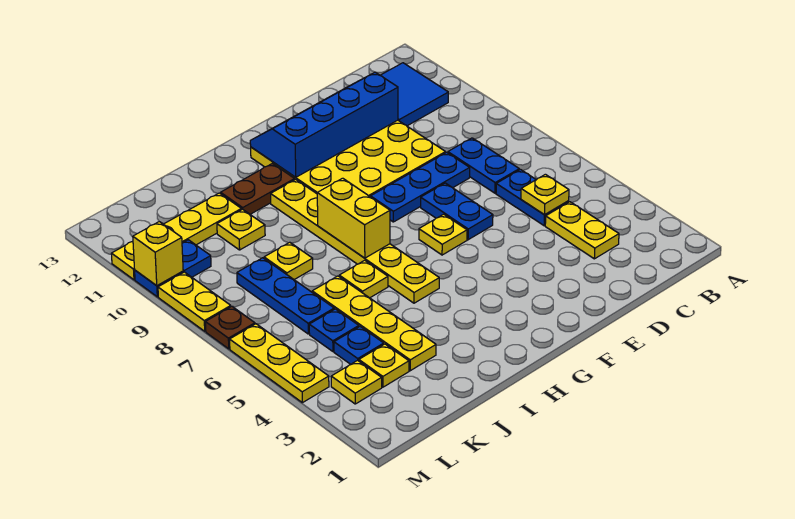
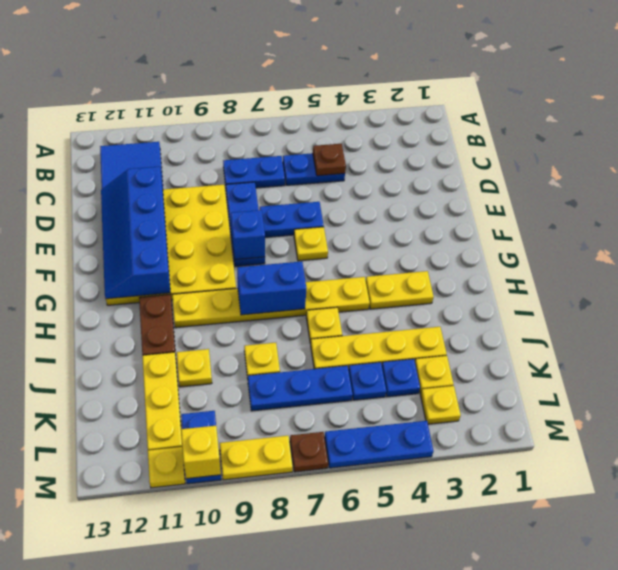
yellow plate C3:C4 level 1 -> yellow plate H3:H4 level 1
yellow plate C5 level 2 -> brown plate C5 level 2
none -> blue brick F8 level 2
yellow brick H7:H8 level 2 -> blue brick H7:H8 level 2
yellow plate M4:M6 level 1 -> blue plate M4:M6 level 1

